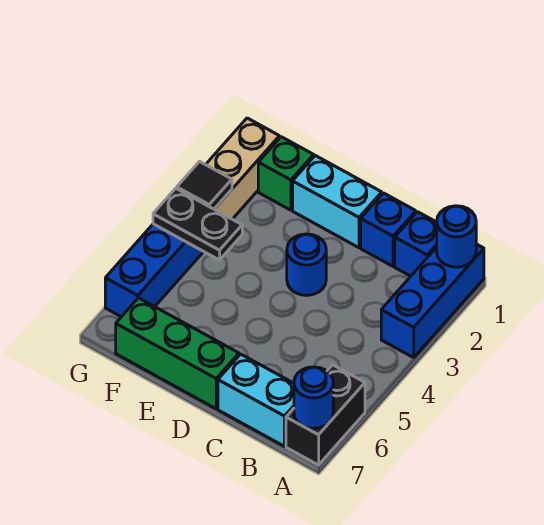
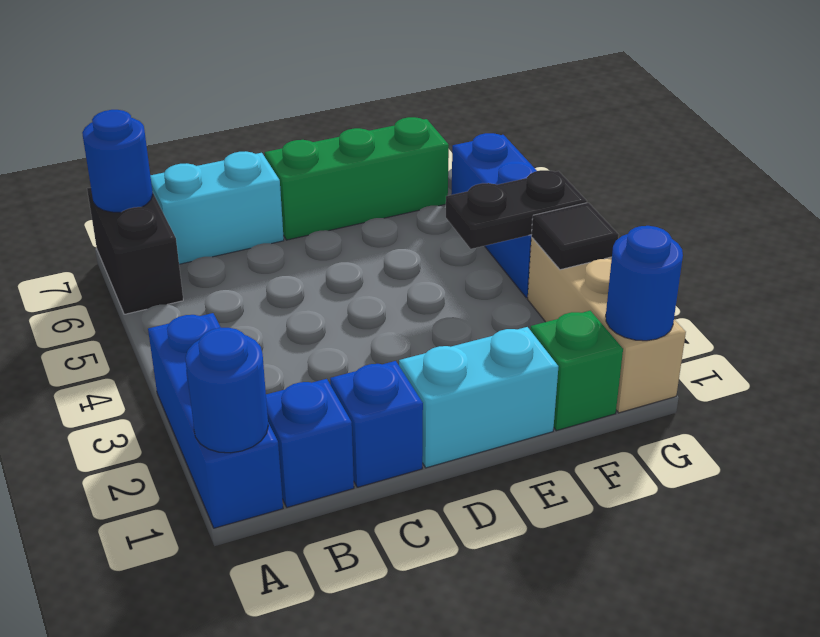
blue round brick D3 level 1 -> blue round brick G1 level 2

